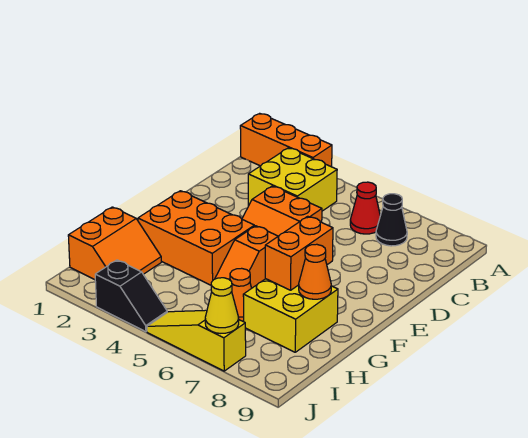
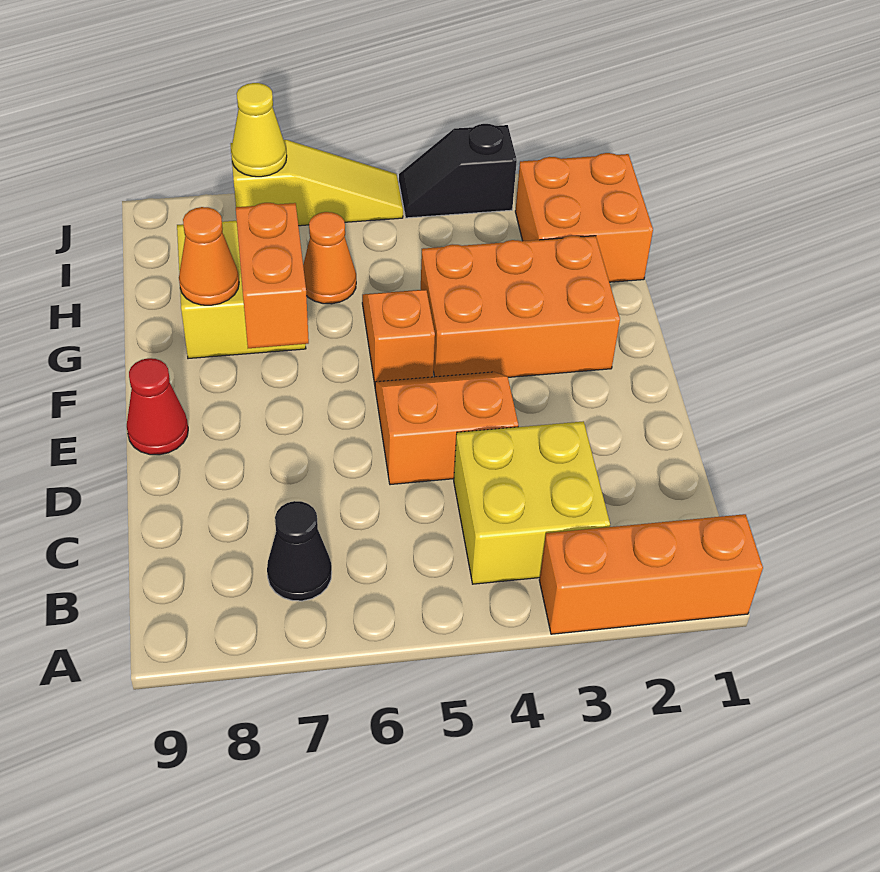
red cone B6 level 1 -> red cone E9 level 1
orange slope H1:I2 level 1 top 1 -> orange brick H1:I2 level 1

